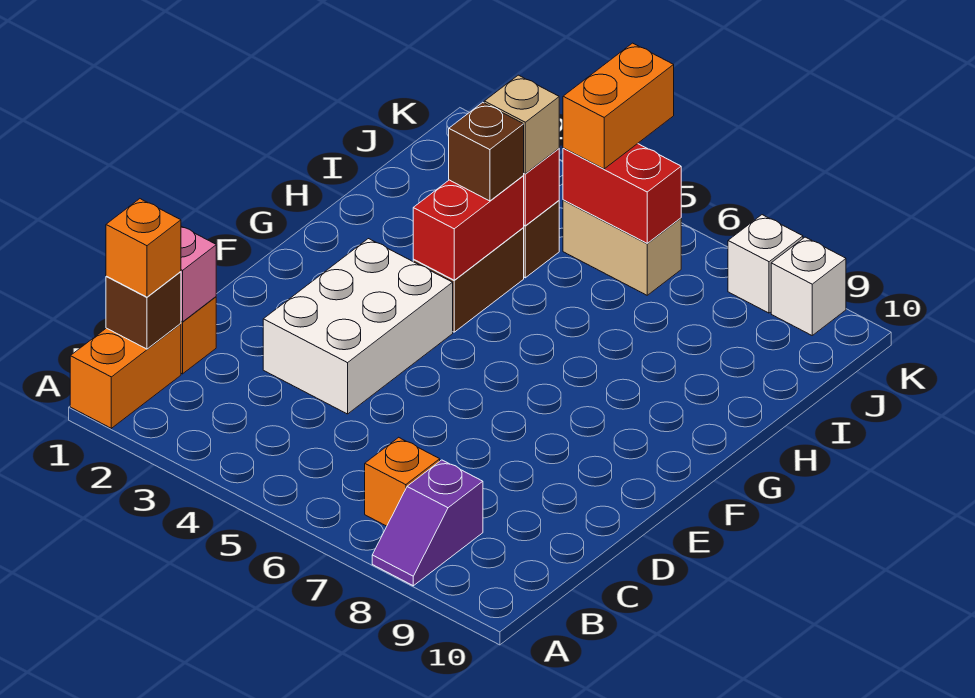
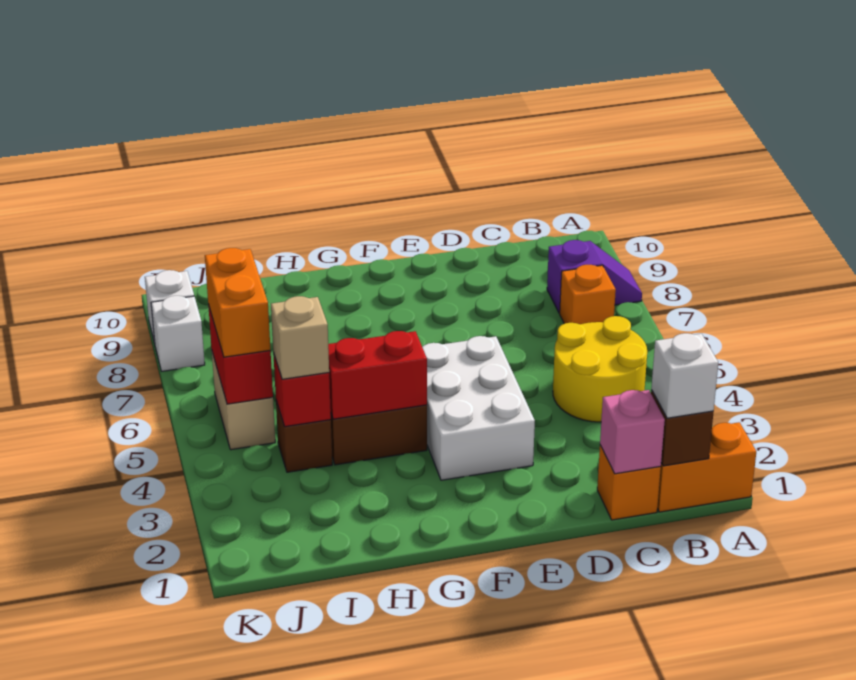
orange brick B1 level 3 -> white brick B1 level 3
none -> yellow round brick B4:C5 level 1
white brick D3:F4 level 1 -> white brick E3:F5 level 1
brown brick H4 level 3 -> none
orange brick J5:K5 level 3 -> orange brick J5:J6 level 3

